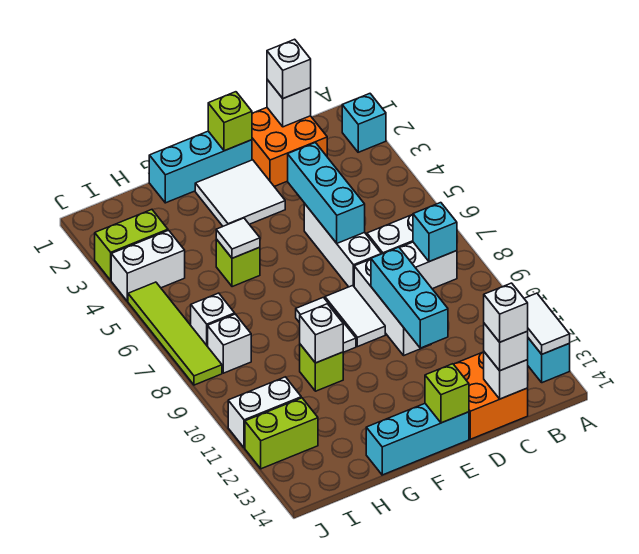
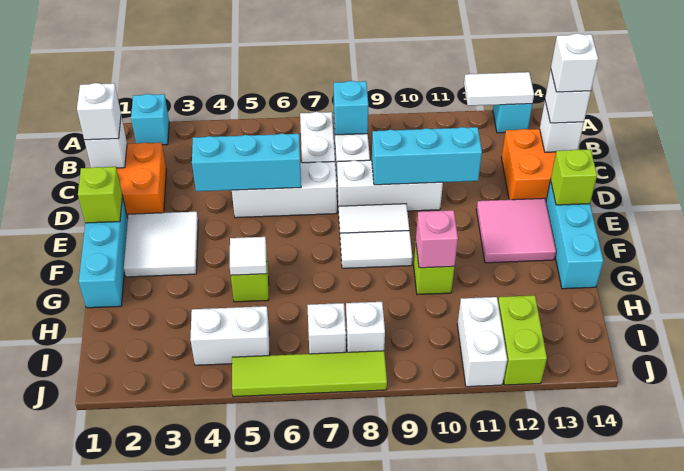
none -> pink tile E12:F13 level 1
white brick G10 level 2 -> pink brick G10 level 2
lime brick I3:J3 level 1 -> none
white brick I4:J4 level 1 -> white brick I4:I5 level 1

